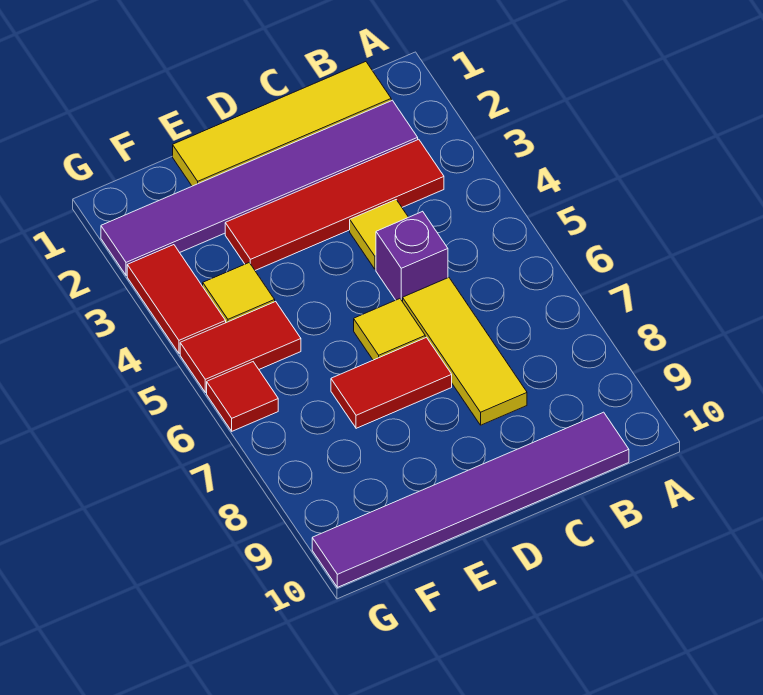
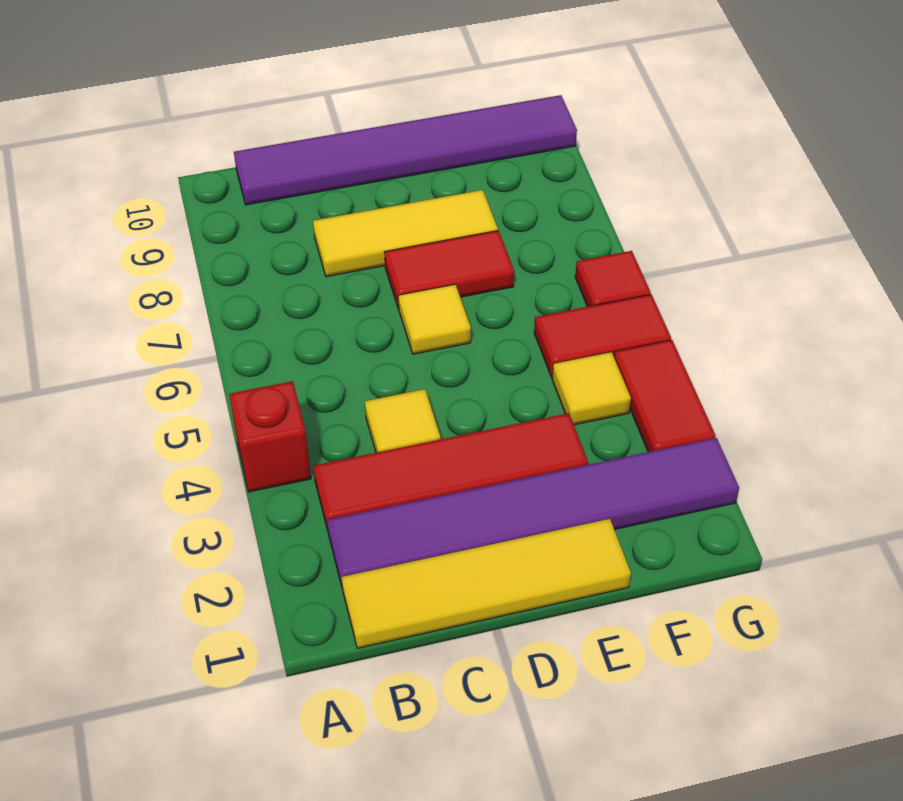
none -> red brick A4 level 1
purple brick C5 level 1 -> none
yellow tile C6:C8 level 1 -> yellow tile C8:E8 level 1

